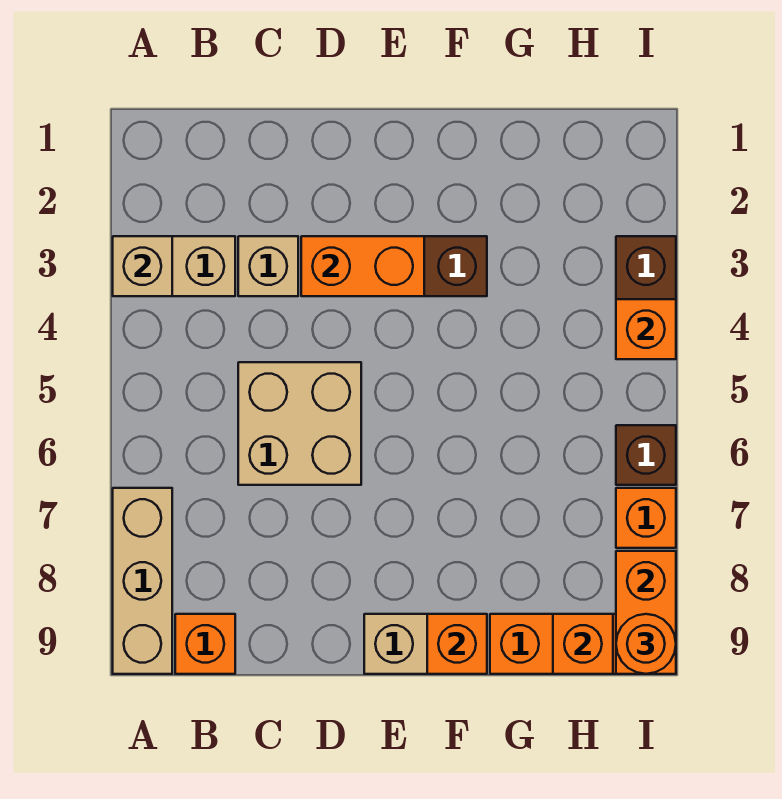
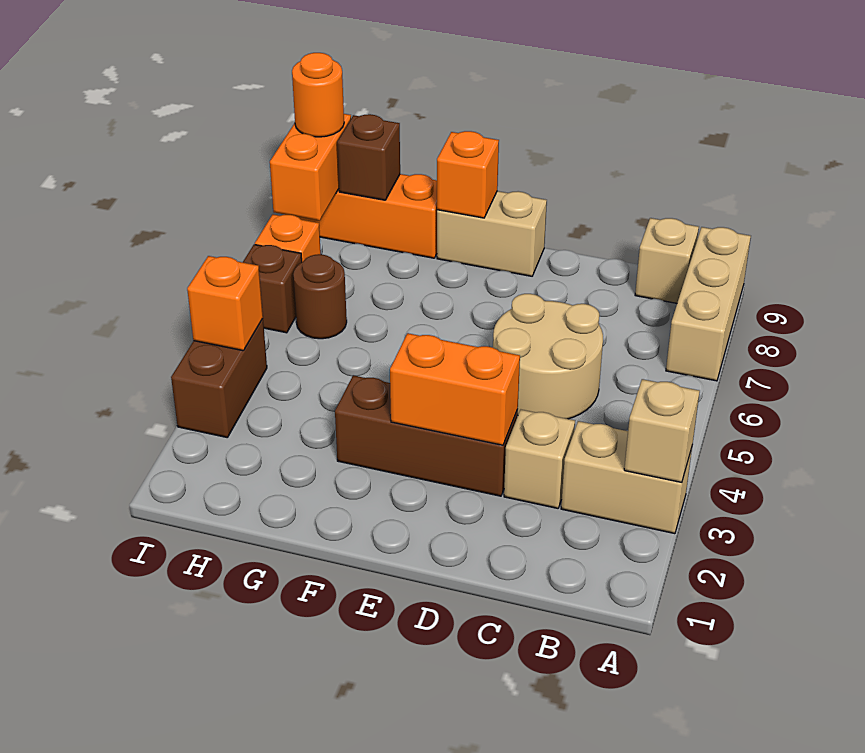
orange brick B9 level 1 -> tan brick B9 level 1
tan brick C5:D6 level 1 -> tan round brick C5:D6 level 1
none -> brown round brick H6 level 1
orange brick H9 level 2 -> brown brick H9 level 2

